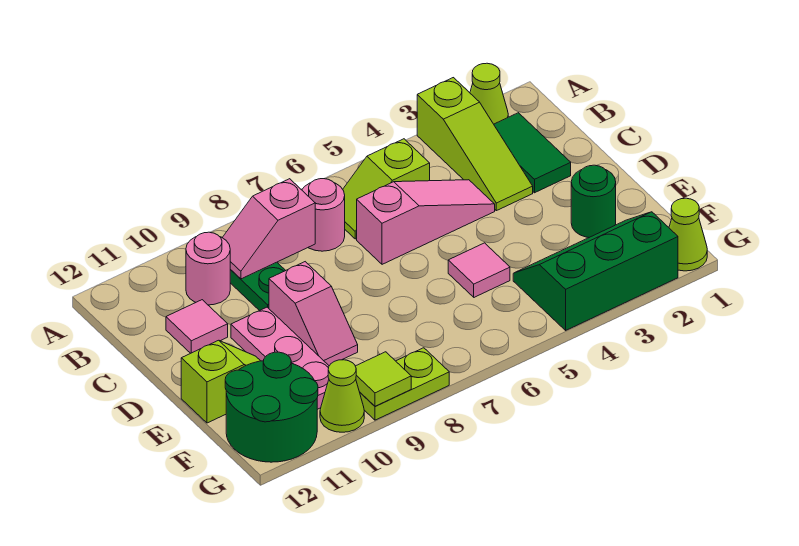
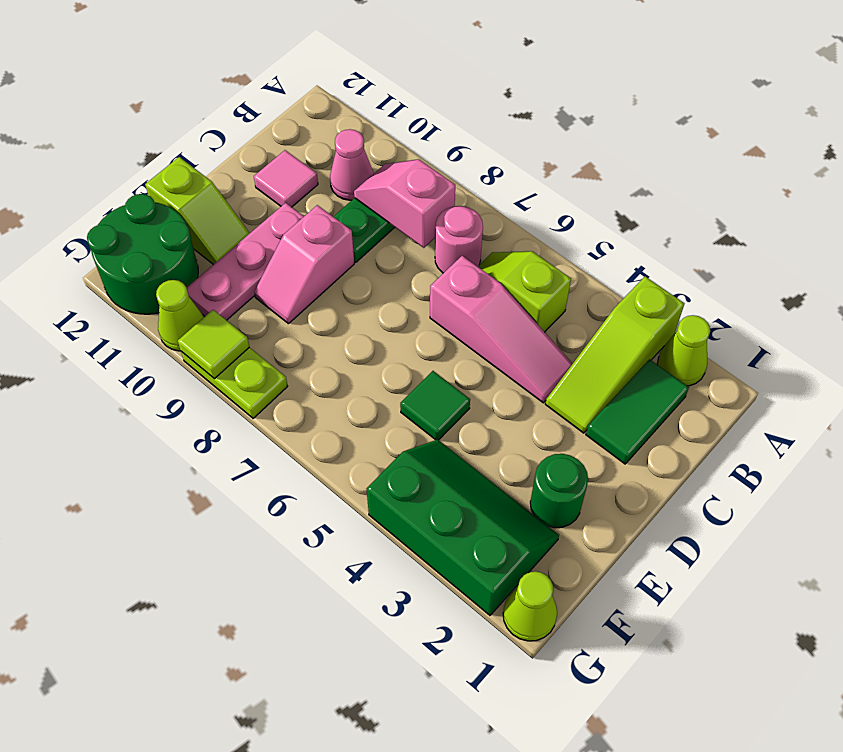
pink round brick B10 level 1 -> pink cone B10 level 1
pink tile E5 level 1 -> green tile E5 level 1

